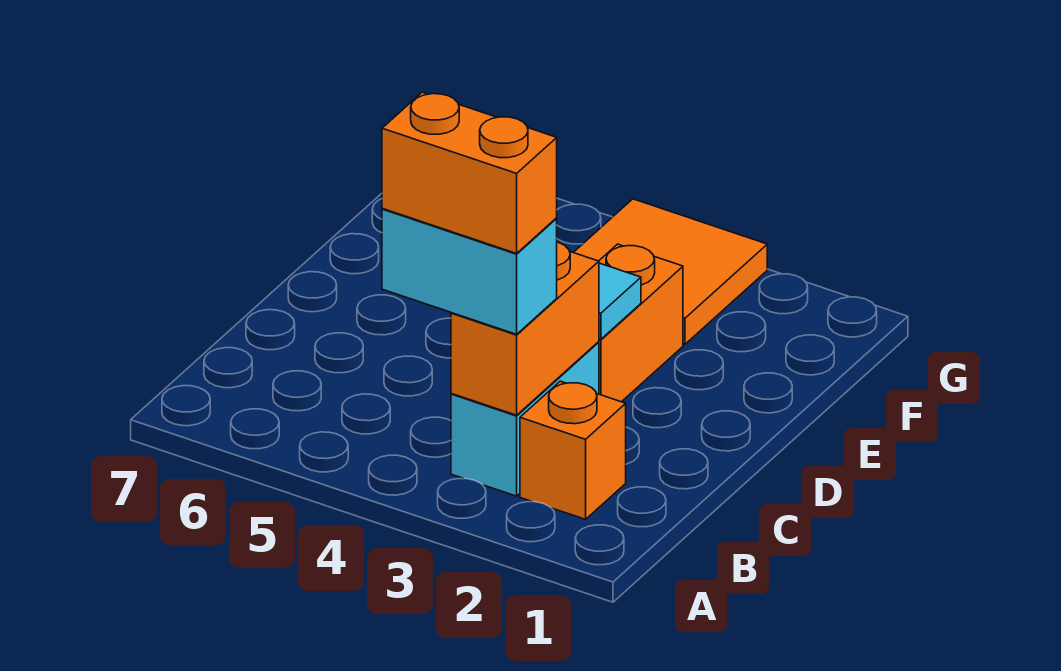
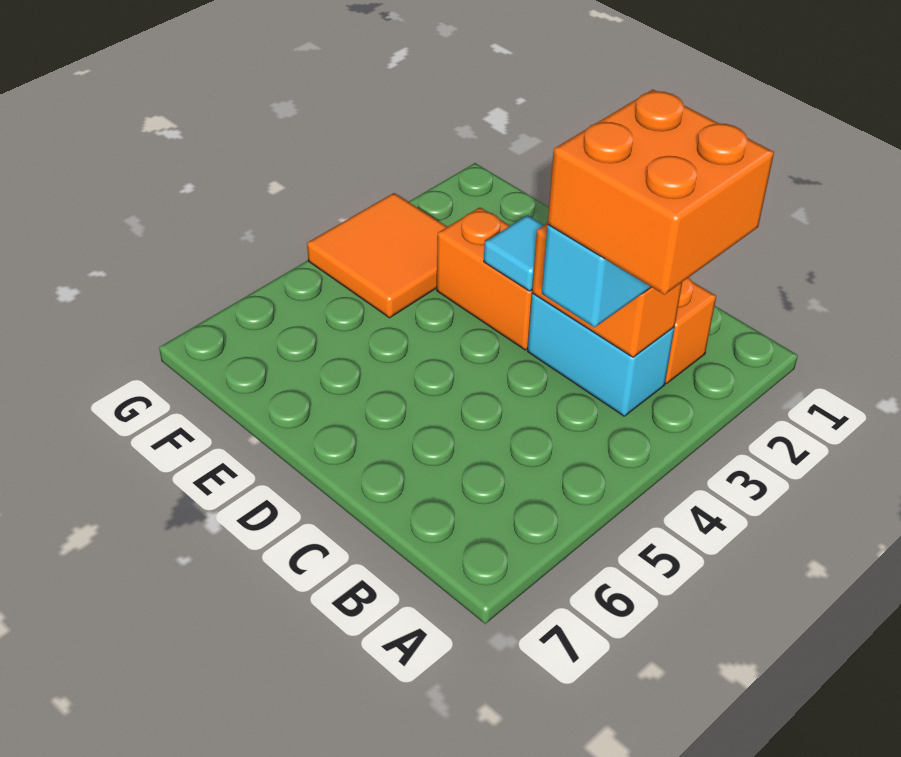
orange brick B3:B4 level 4 -> orange brick A3:B4 level 4

